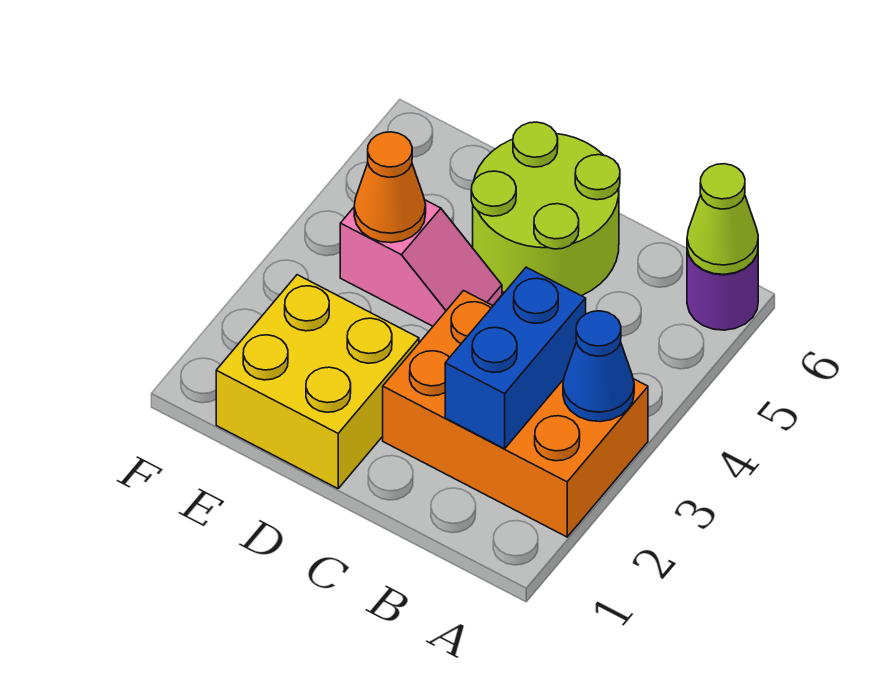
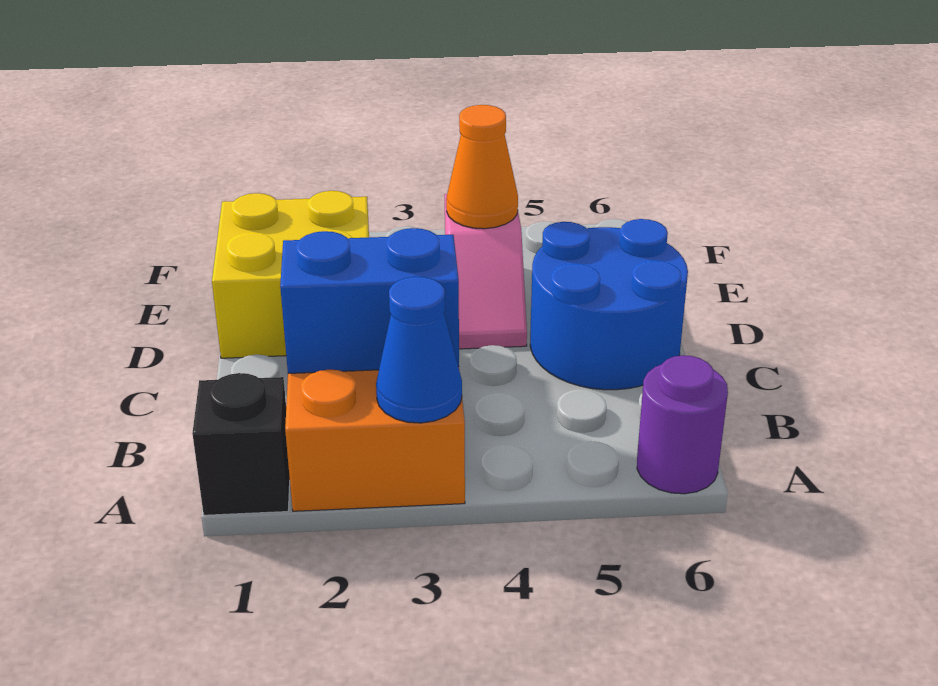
none -> black brick A1 level 1
lime cone A6 level 2 -> none
lime round brick C5:D6 level 1 -> blue round brick C5:D6 level 1

